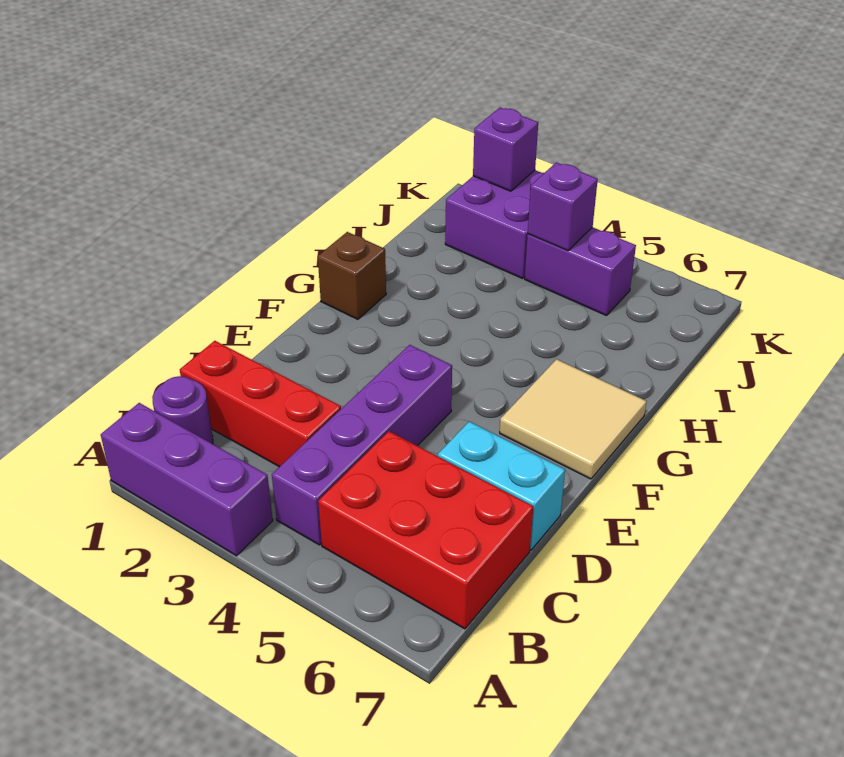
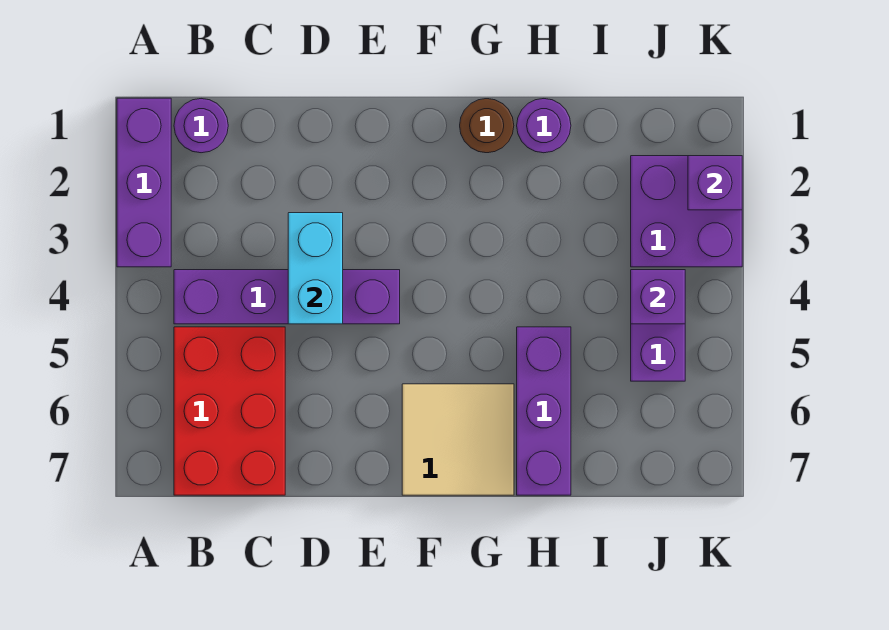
red brick C1:C3 level 1 -> none
cyan brick D6:D7 level 1 -> cyan brick D3:D4 level 2
brown brick G1 level 1 -> brown round brick G1 level 1
none -> purple round brick H1 level 1
none -> purple brick H5:H7 level 1

